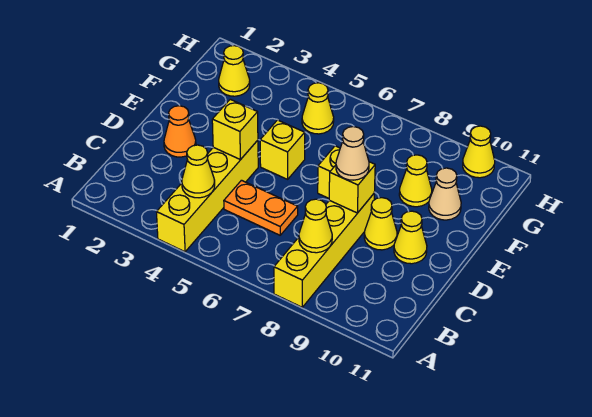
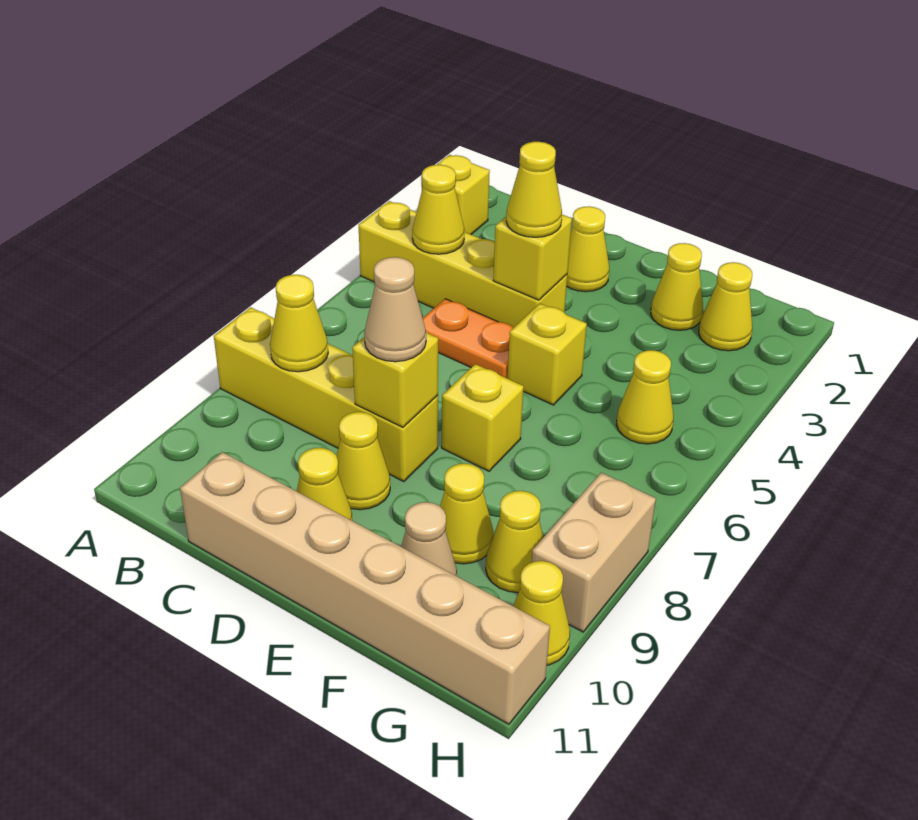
none -> yellow brick A2 level 1
orange plate C5:C6 level 1 -> orange plate C5:D5 level 1
none -> tan brick C11:H11 level 1
orange cone D2 level 1 -> yellow cone D2 level 1
none -> yellow cone D4 level 3
none -> yellow cone F2 level 1
none -> yellow cone G9 level 1
none -> tan brick H8:H9 level 1

